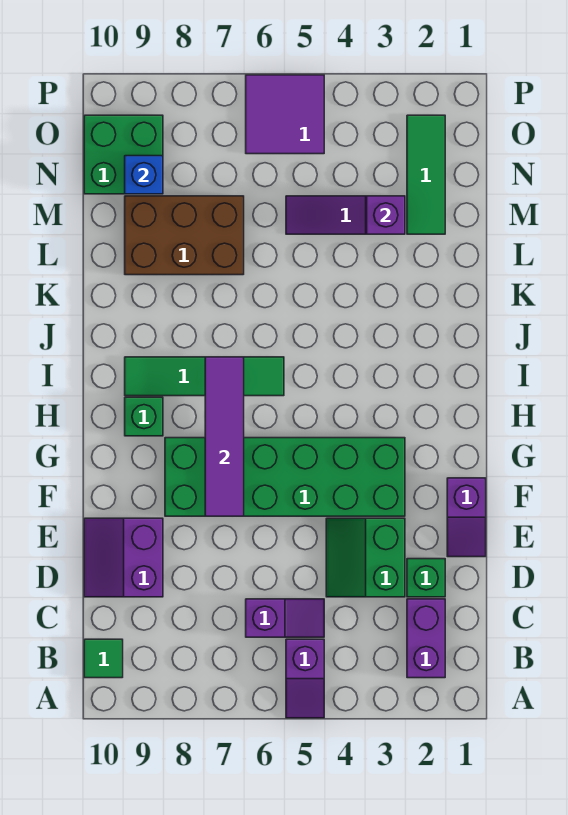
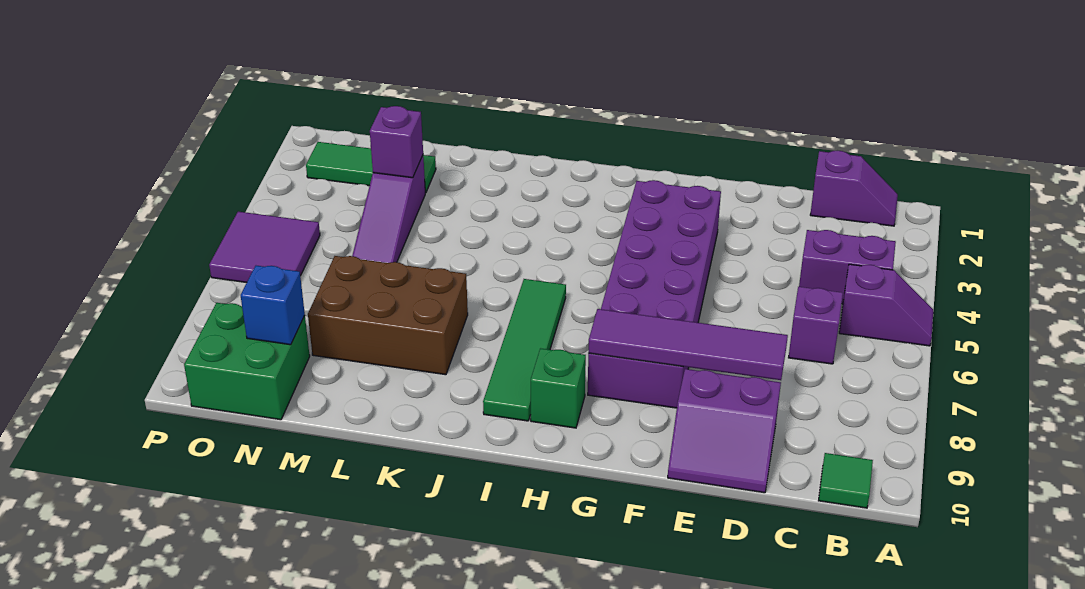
purple brick B2:C2 level 1 -> purple brick B4:C4 level 1
green brick D2 level 1 -> none
green slope D3:E4 level 1 top 3 -> none
purple slope E1:F1 level 1 top F -> purple slope B1:C1 level 1 top C
green brick F3:G8 level 1 -> purple brick F3:G8 level 1
purple tile F7:I7 level 2 -> purple tile D8:G8 level 2
brown brick L7:M9 level 1 -> brown brick K7:M8 level 1

